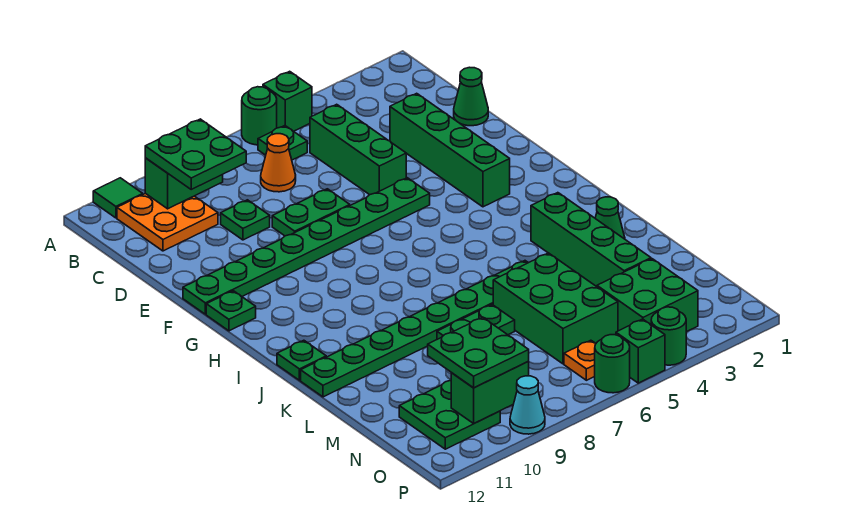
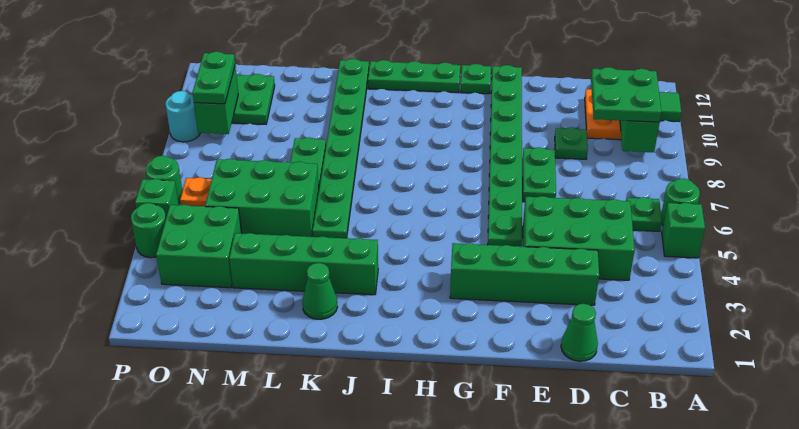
green brick C5:E5 level 1 -> green brick C4:E5 level 1
orange cone C7 level 1 -> none
green plate J12 level 1 -> green plate H12:J12 level 1
green plate N9:O10 level 3 -> green plate O9:O10 level 3
cyan cone P9 level 1 -> cyan round brick P9 level 1

